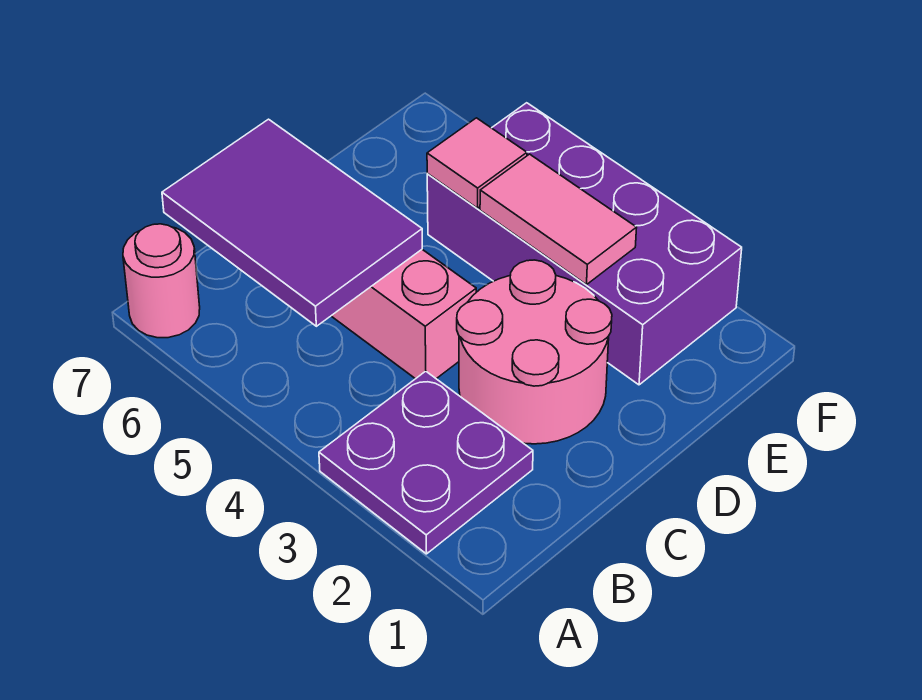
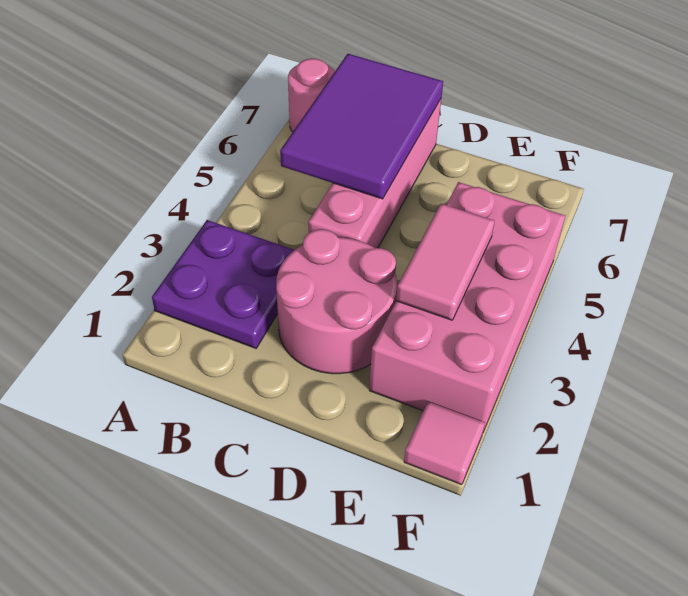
purple brick E2:F5 level 1 -> pink brick E2:F5 level 1
pink tile E5 level 2 -> pink tile F1 level 1

